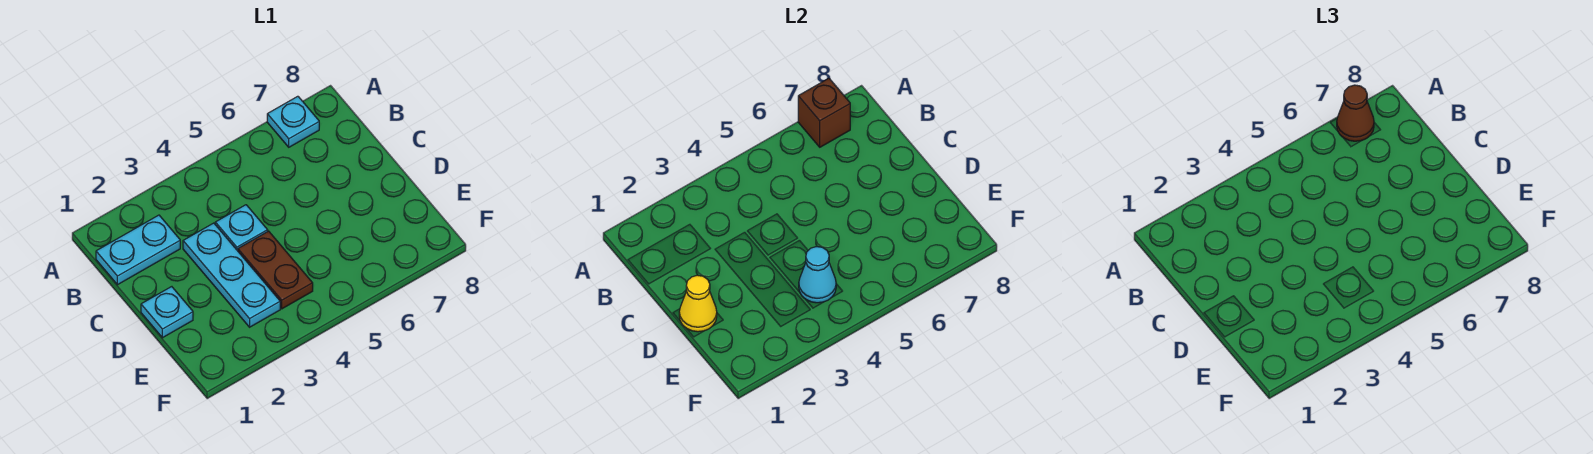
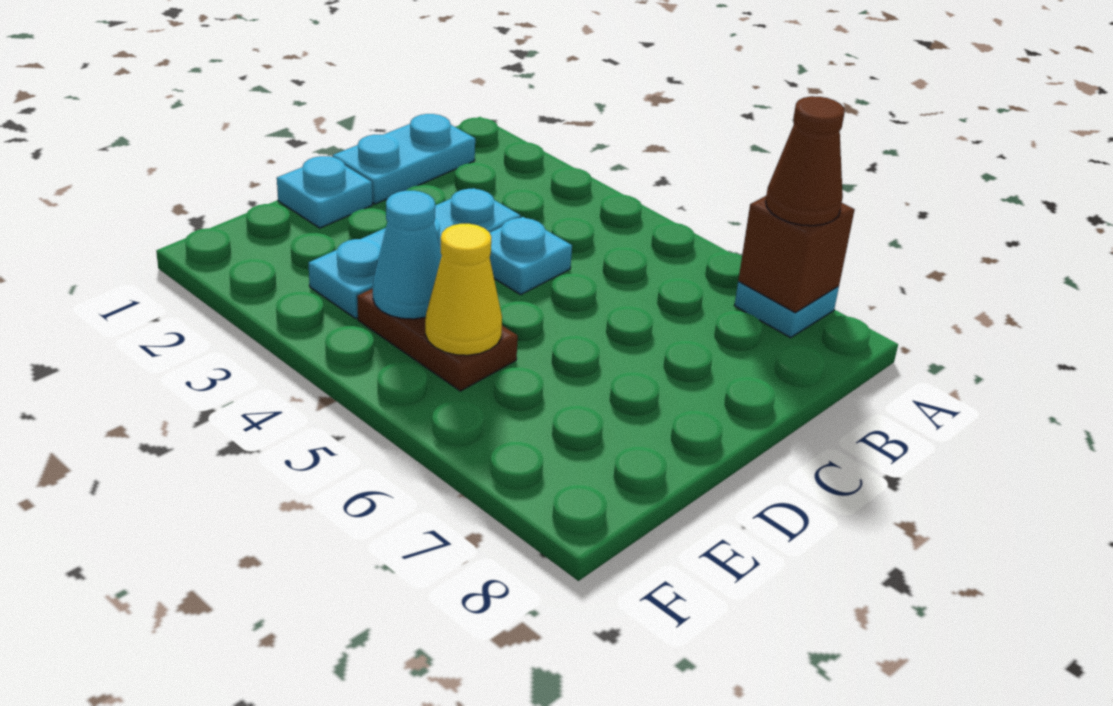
cyan plate B1:B2 level 1 -> cyan plate B1:C1 level 1
yellow cone D1 level 2 -> yellow cone E5 level 2
brown plate D4:E4 level 1 -> brown plate E4:E5 level 1

